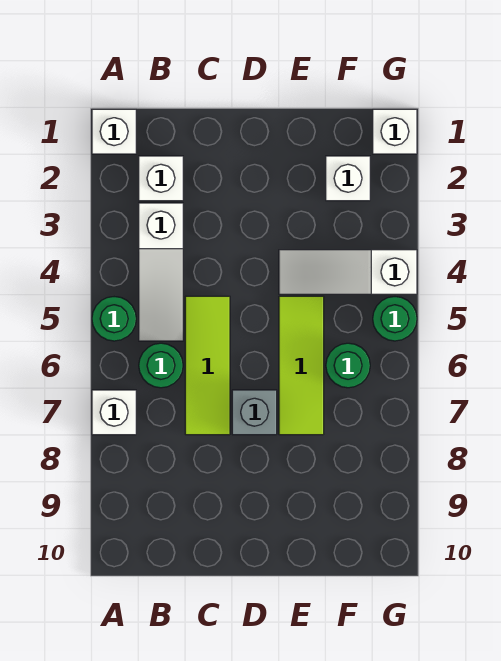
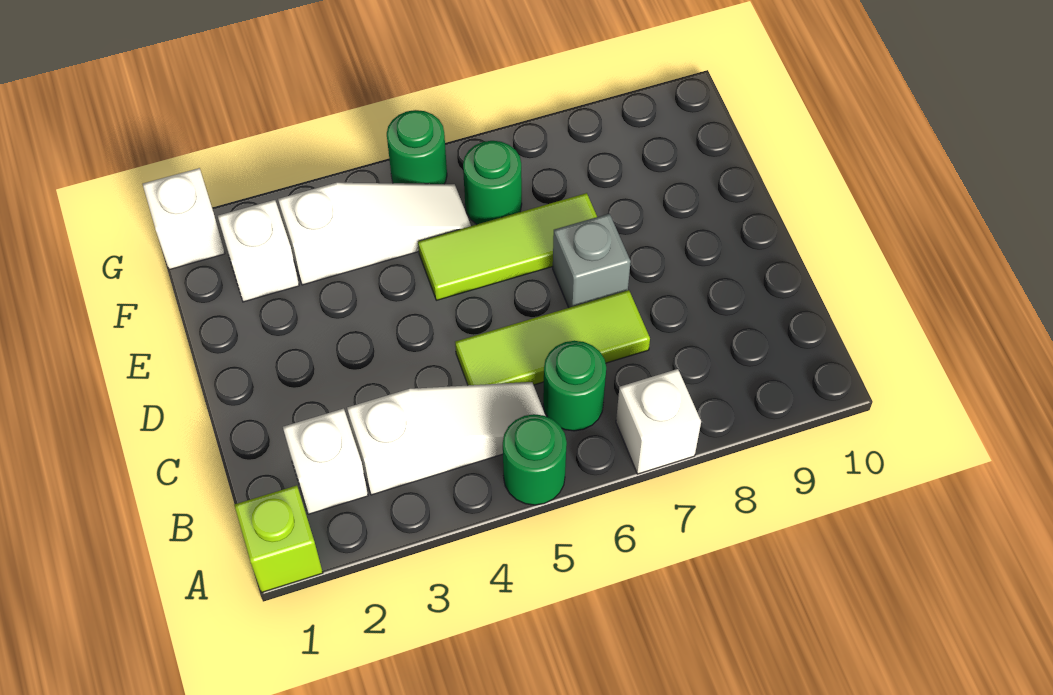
white brick A1 level 1 -> lime brick A1 level 1
white slope E4:G4 level 1 top G -> white slope F3:F5 level 1 top 3

